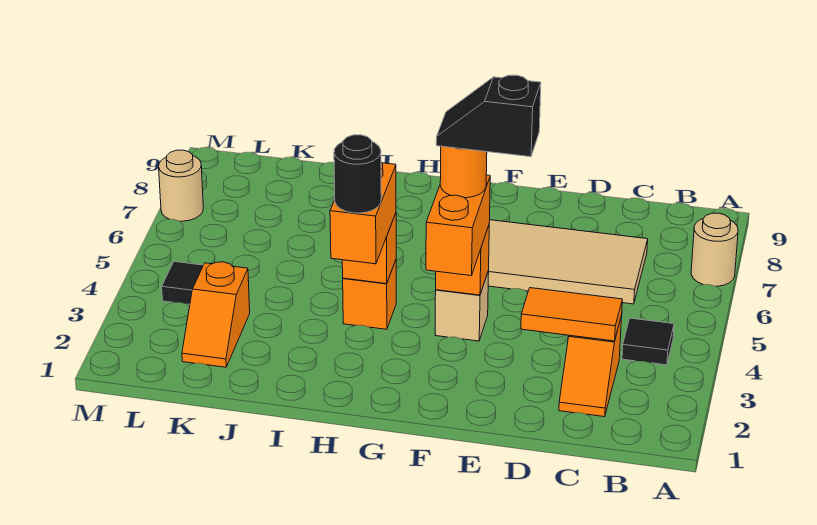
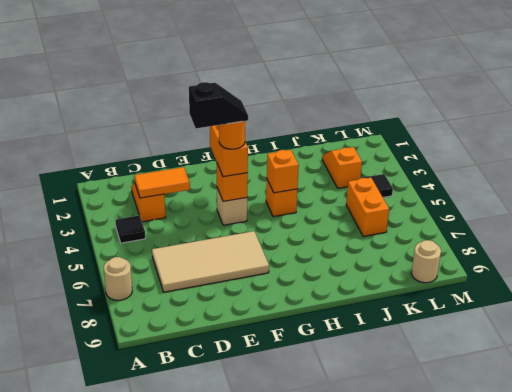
orange brick H3:H4 level 3 -> orange brick K5:K6 level 1
black round brick H3 level 4 -> none
tan round brick M7 level 1 -> tan round brick L9 level 1

